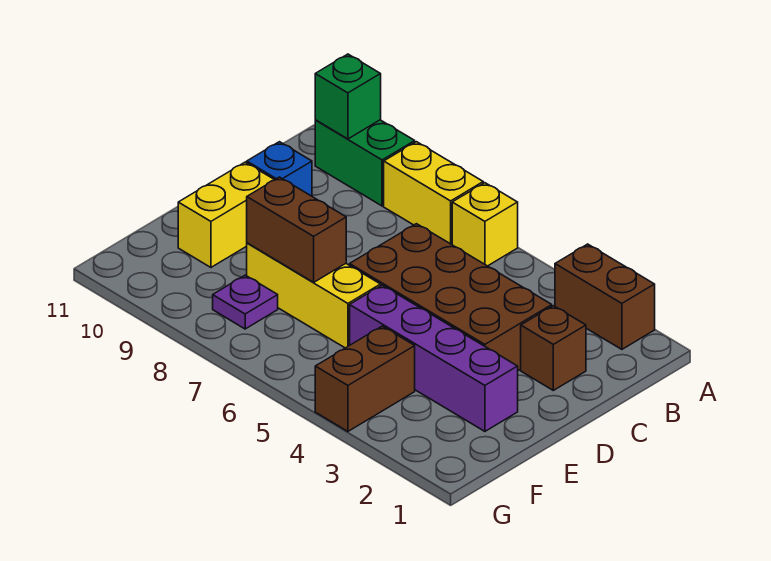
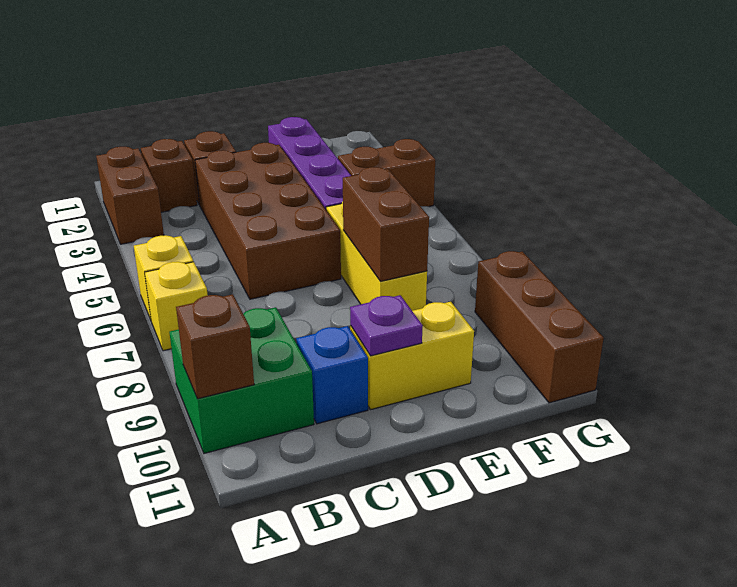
yellow brick A7:A8 level 1 -> yellow brick A7 level 1
green brick A9:A10 level 1 -> green brick A9:B10 level 1
green brick A10 level 2 -> brown brick A10 level 2
none -> brown brick B2 level 1
purple plate F8 level 1 -> purple plate D10 level 2
none -> brown brick G9:G11 level 1

